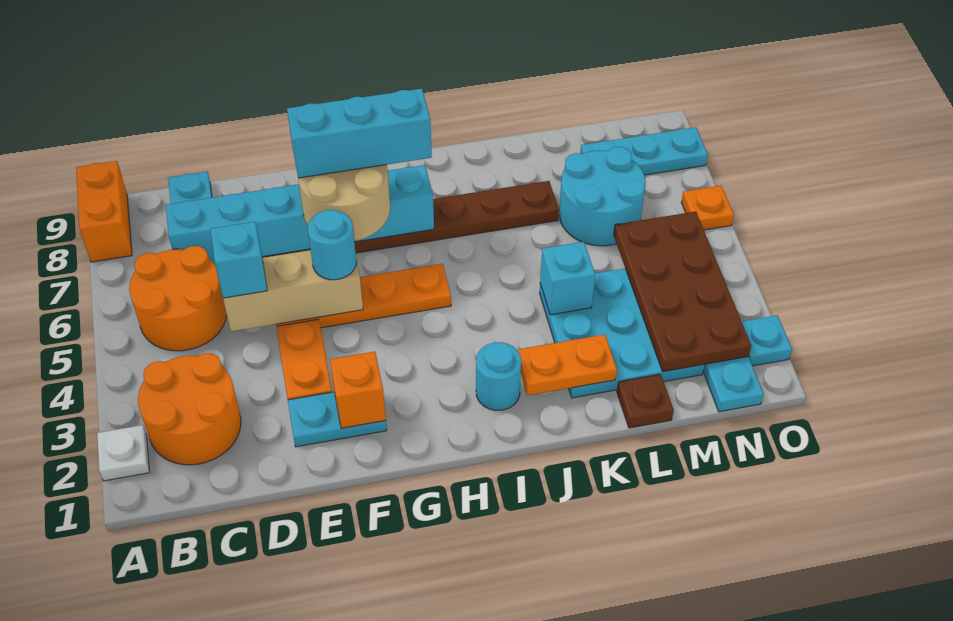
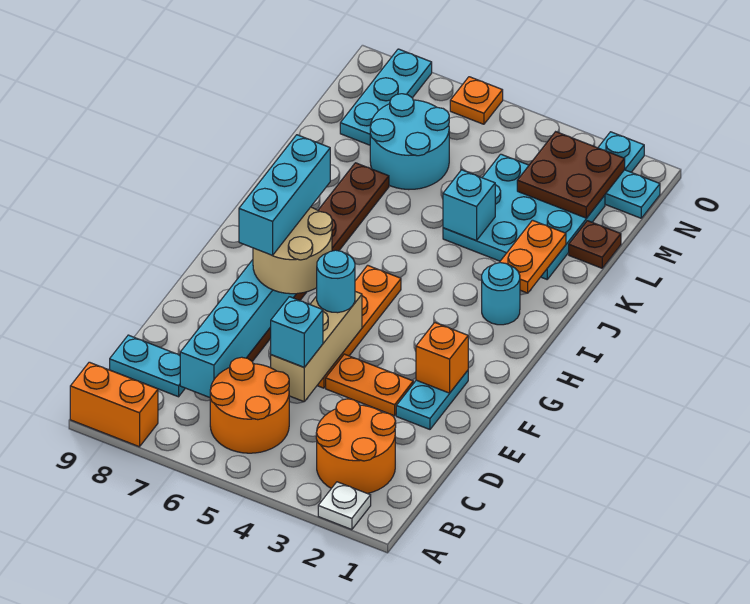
brown plate M2:N5 level 2 -> brown plate M2:N3 level 2

